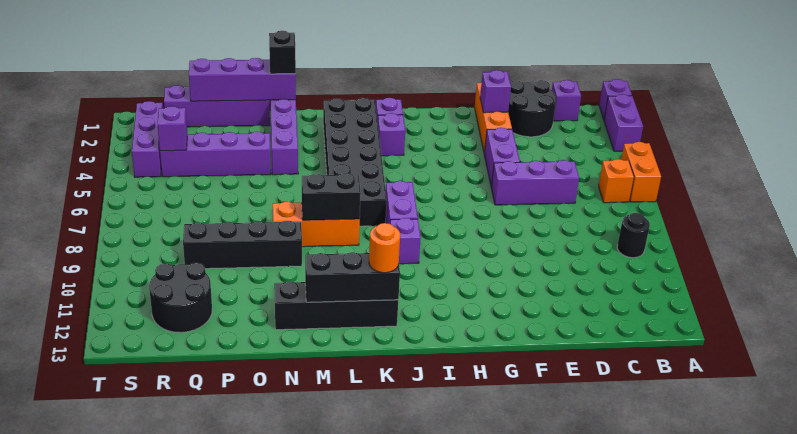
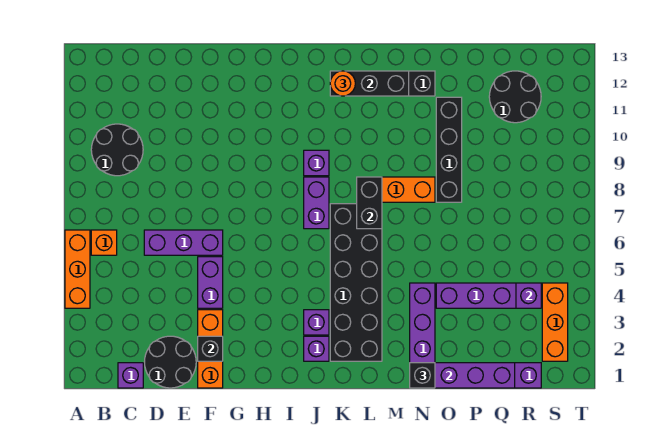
purple brick A1 level 1 -> none
purple brick A2:A3 level 1 -> none
orange brick A5:A6 level 1 -> orange brick A4:A6 level 1
black round brick B9 level 1 -> black round brick B9:C10 level 1
purple brick F2 level 2 -> black brick F2 level 2
black brick L8:M8 level 2 -> black brick L7:L8 level 2
black brick N9:Q9 level 1 -> black brick O8:O11 level 1
purple brick S2:S4 level 1 -> orange brick S2:S4 level 1

